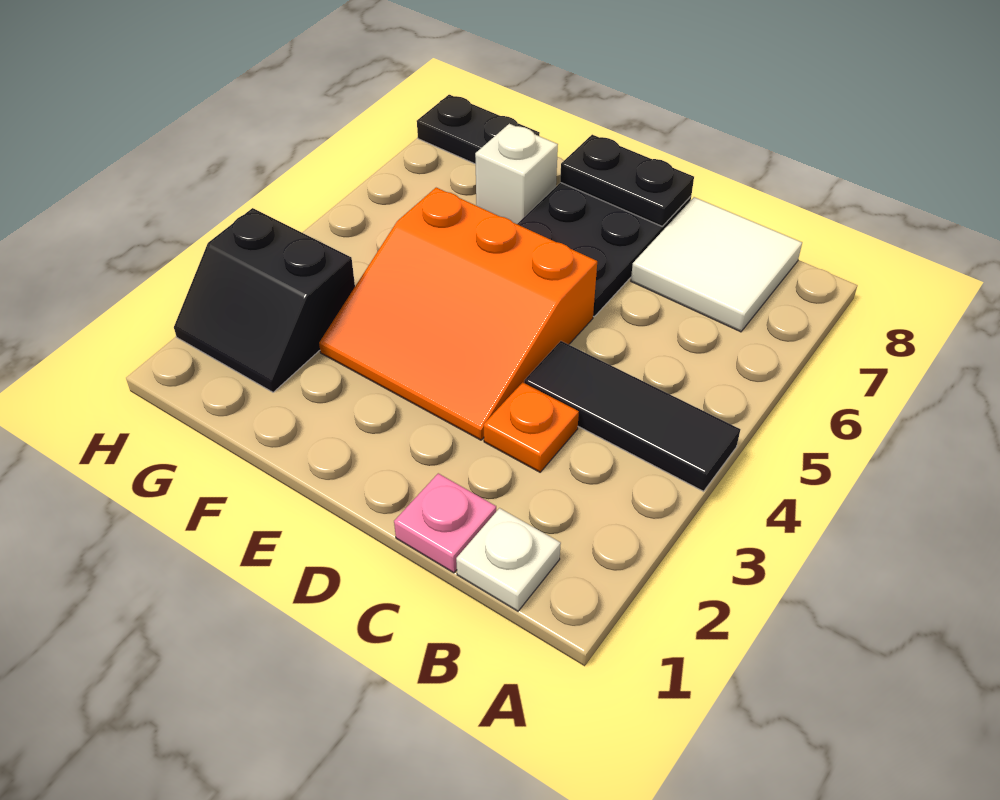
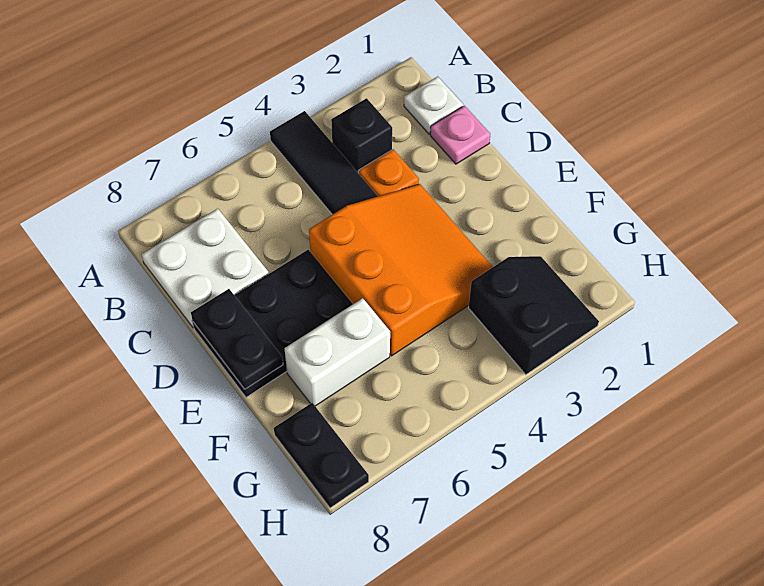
none -> black brick B3 level 1
white tile B7:C8 level 1 -> white plate B7:C8 level 1
white brick F7 level 1 -> white brick F6:F7 level 1

